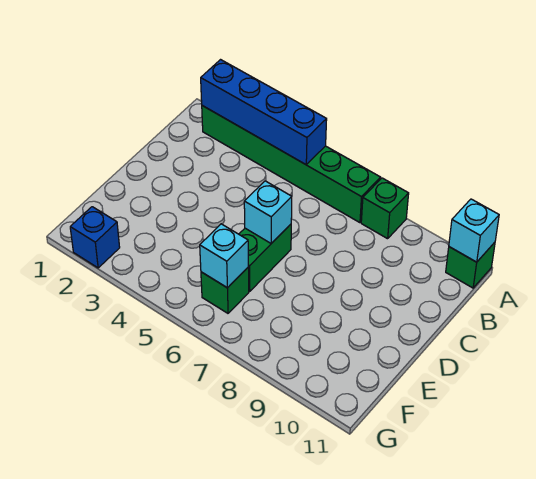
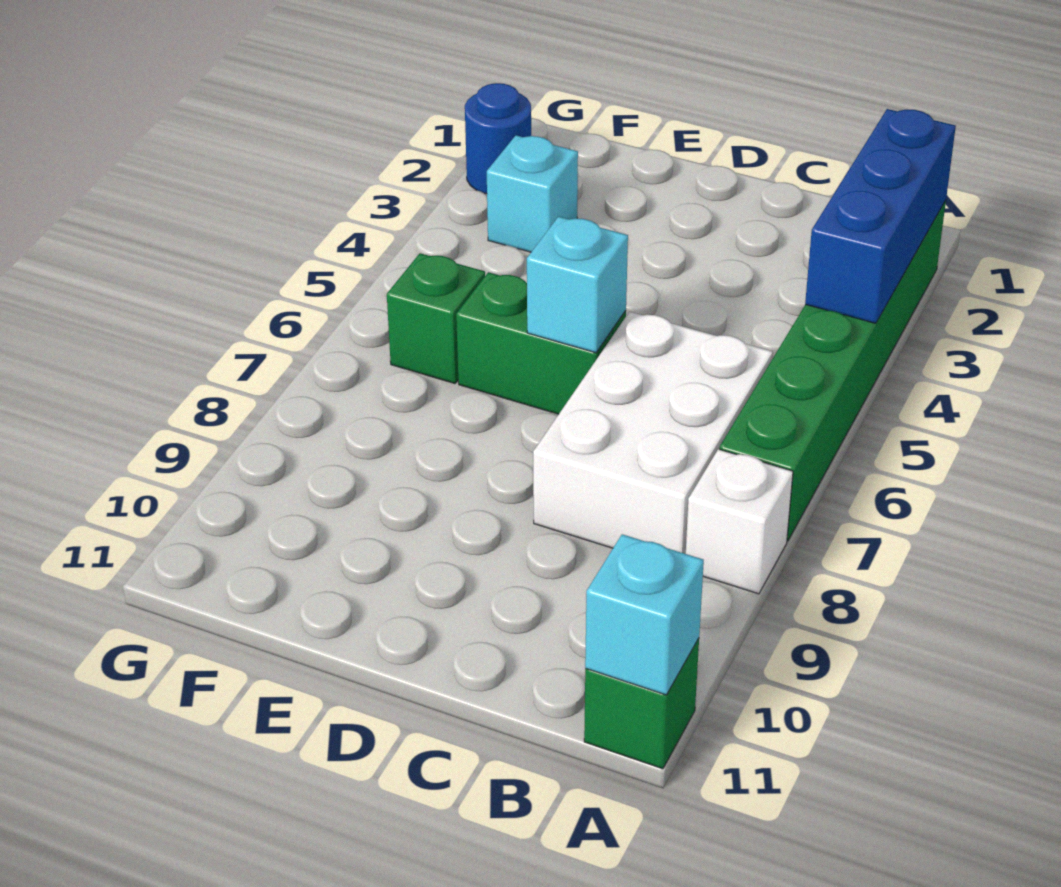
blue brick A2:A5 level 2 -> blue brick A2:A4 level 2
green brick A8 level 1 -> white brick A8 level 1
none -> white brick B6:C8 level 1
cyan brick F6 level 2 -> cyan brick F3 level 1
blue brick G2 level 1 -> blue round brick G2 level 1

